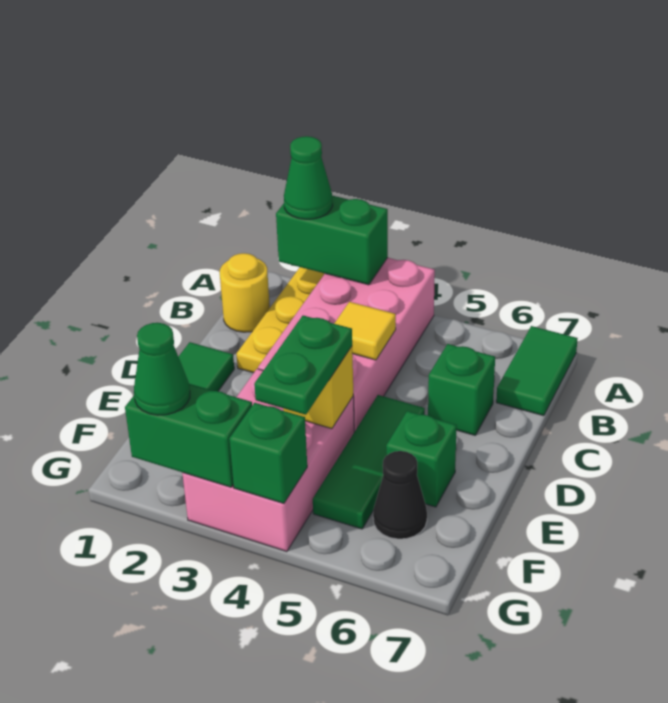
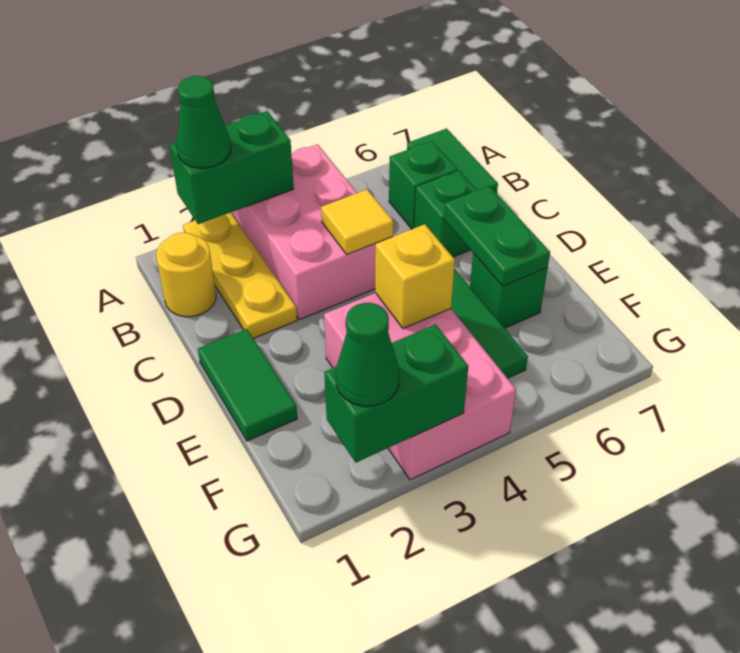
pink brick A3:D4 level 1 -> pink brick A3:C4 level 1
green plate E4:F4 level 3 -> green plate D6:E6 level 2
black cone F6 level 1 -> none
green brick G4 level 2 -> green brick B6 level 1

